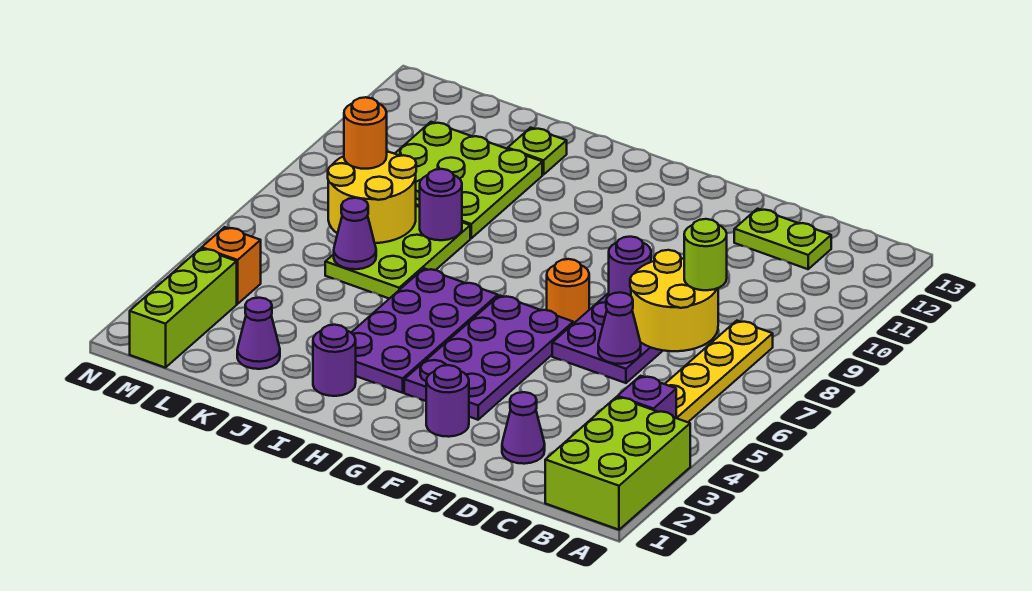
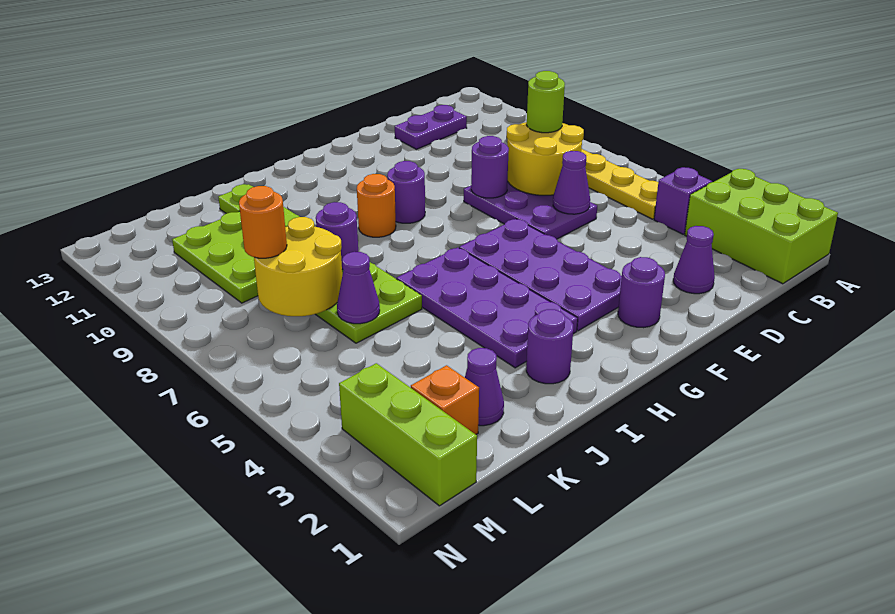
lime plate C12:D12 level 1 -> purple plate C12:D12 level 1
orange round brick F7 level 1 -> orange round brick H9 level 1
none -> purple round brick G9 level 1
orange brick M4 level 1 -> orange brick L2 level 1

